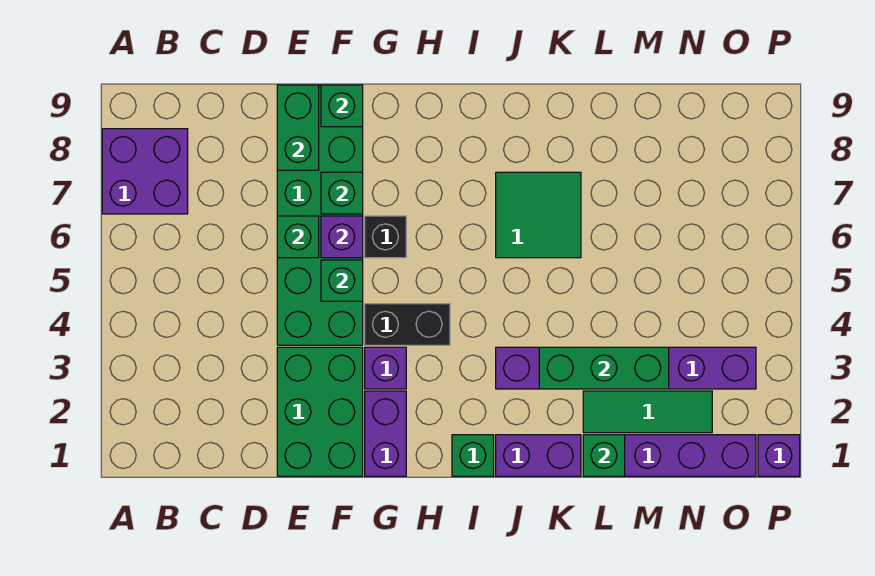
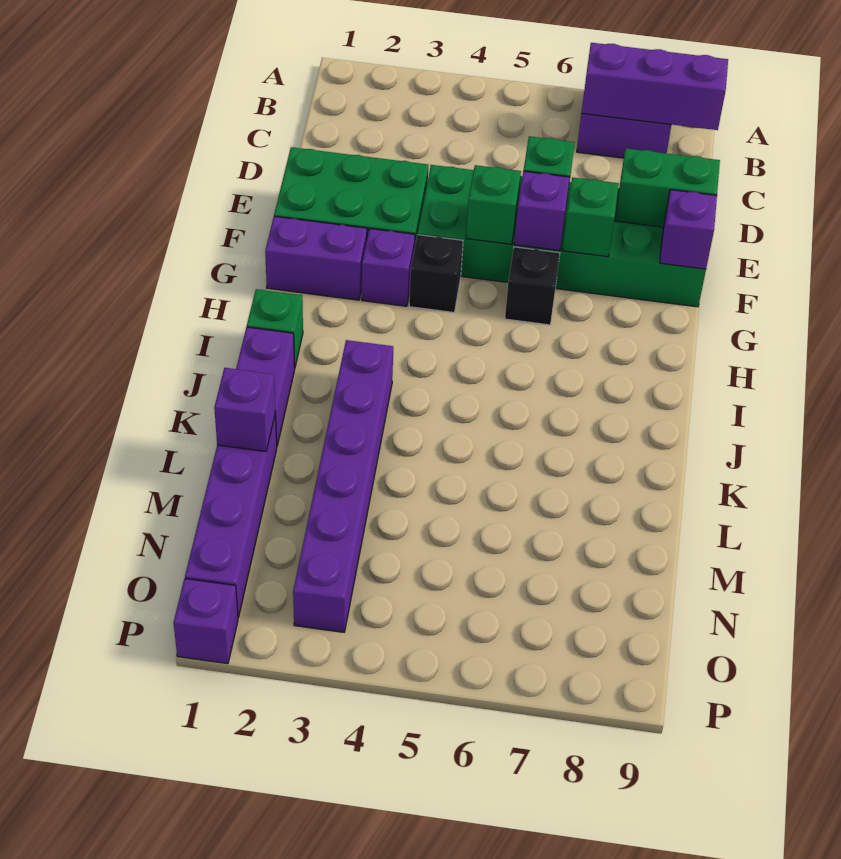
none -> purple brick B7:B9 level 2
green brick F9 level 2 -> purple brick F9 level 2
black brick G4:H4 level 1 -> black brick G4 level 1
green tile J6:K7 level 1 -> none
green brick K3:M3 level 2 -> none
green brick L1 level 2 -> purple brick L1 level 2
green tile L2:N2 level 1 -> none

